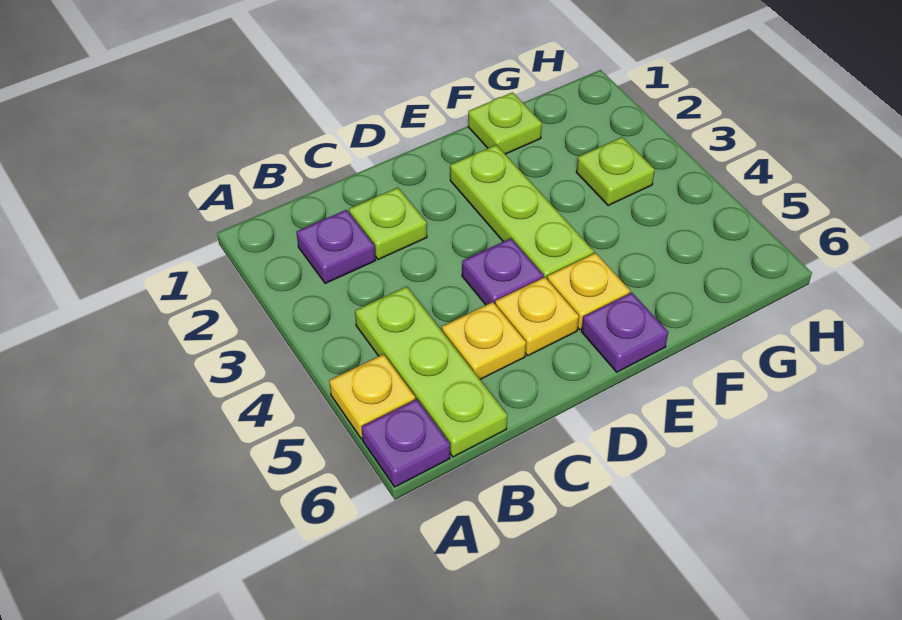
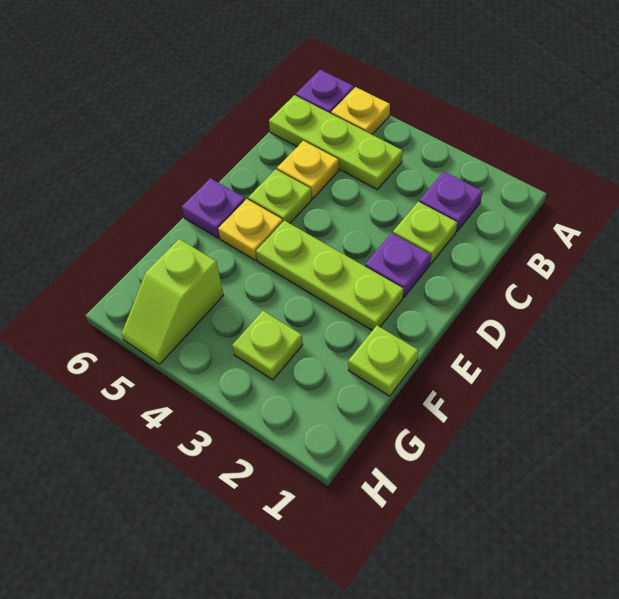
purple plate D4 level 1 -> purple plate D2 level 1
yellow plate D5 level 1 -> lime plate D5 level 1
none -> lime slope G5:H5 level 1 top G

